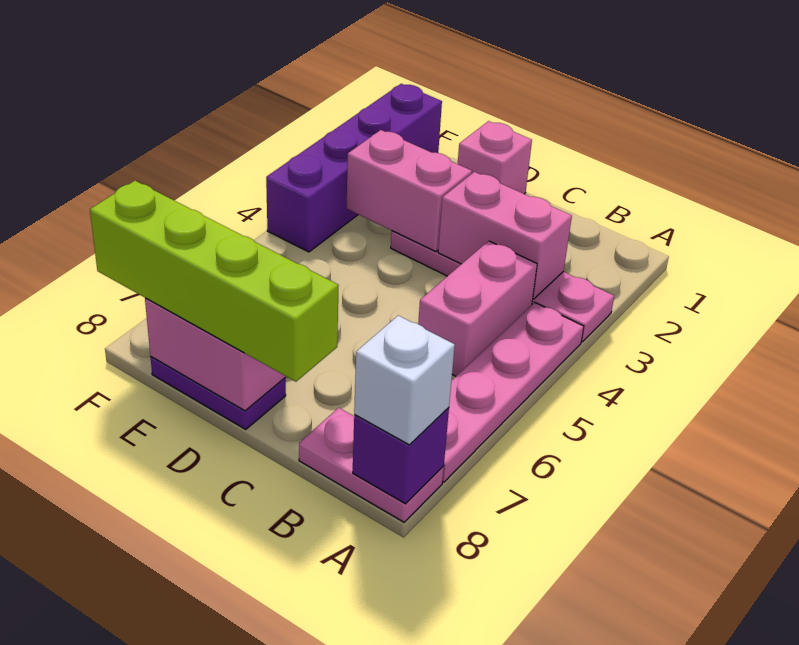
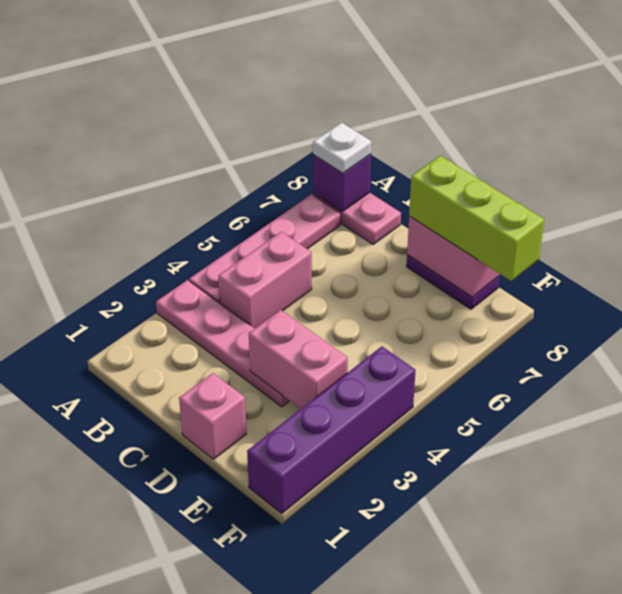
white brick A8 level 3 -> white plate A8 level 3
pink brick B3:C3 level 2 -> none
lime brick C8:F8 level 3 -> lime brick D8:F8 level 3

